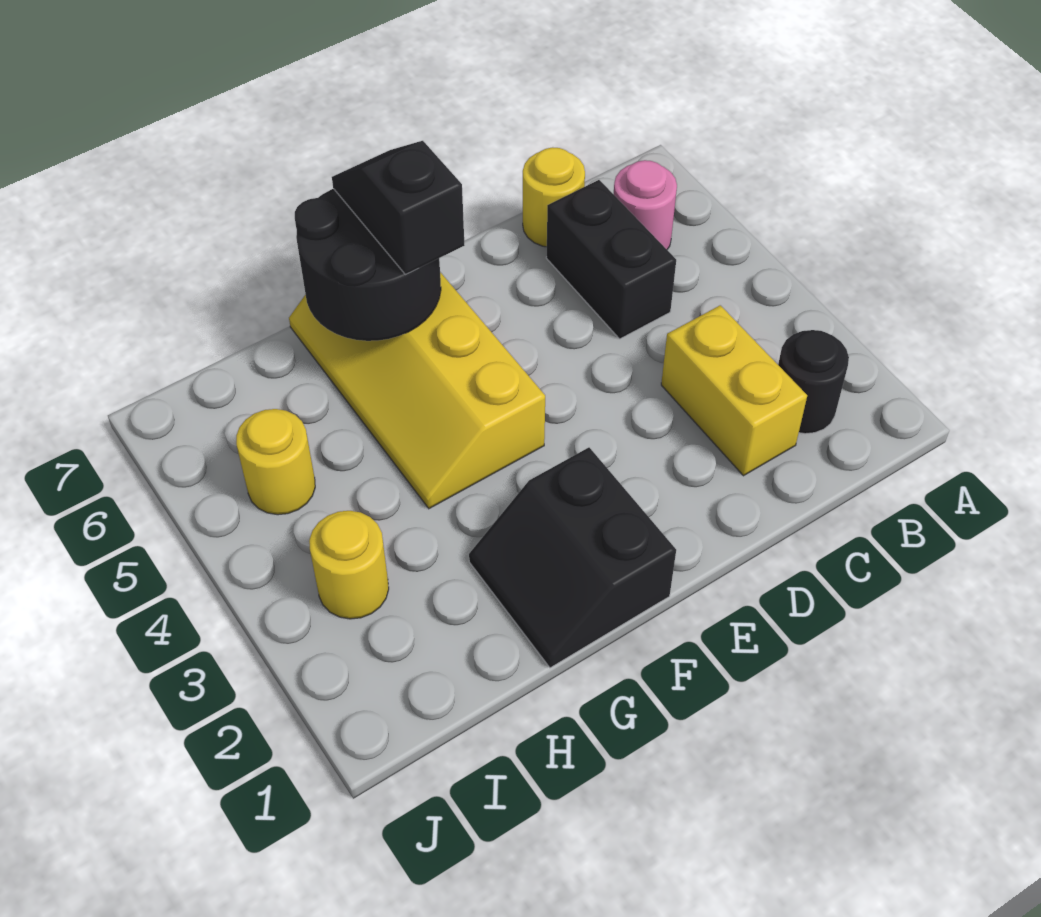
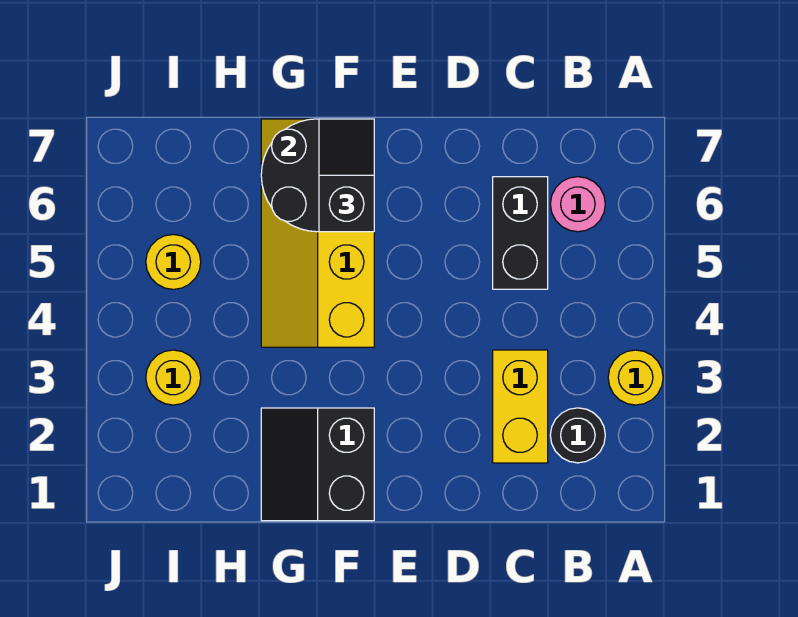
yellow round brick C7 level 1 -> yellow round brick A3 level 1

